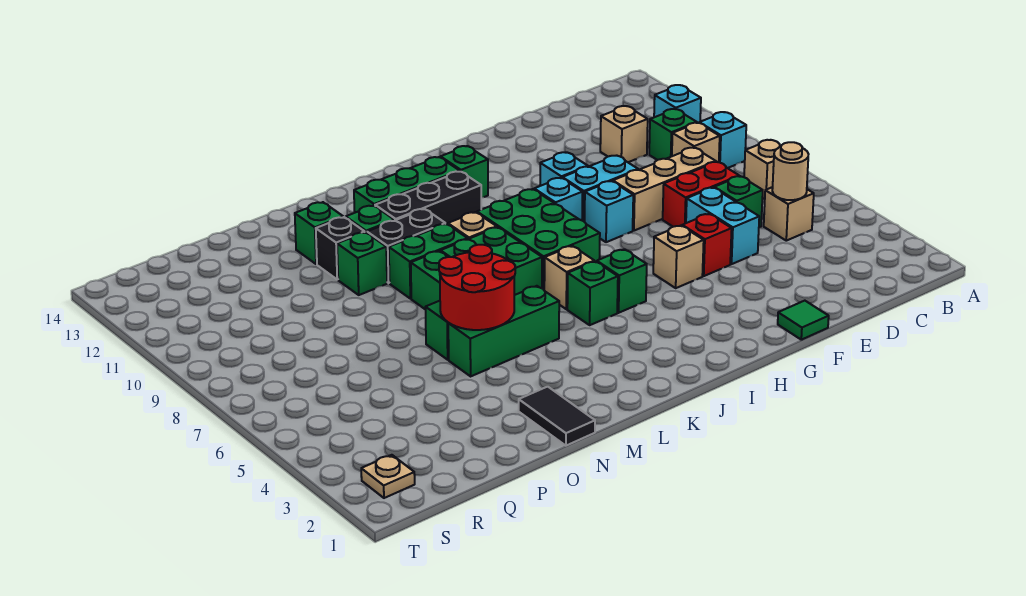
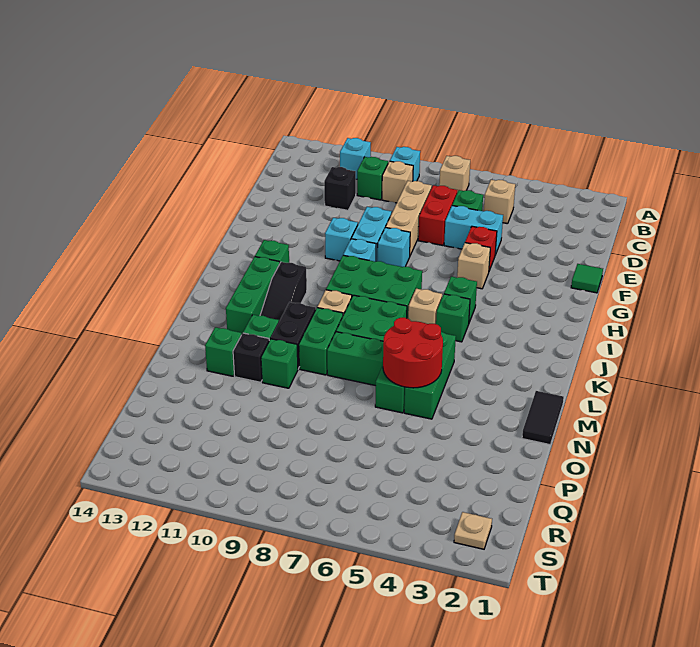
tan round brick C5 level 2 -> none
tan brick D11 level 1 -> black brick D11 level 1
black brick J11:L11 level 1 -> black slope J11:L11 level 1 top J
black tile N1:N2 level 1 -> black tile M1:N1 level 1

